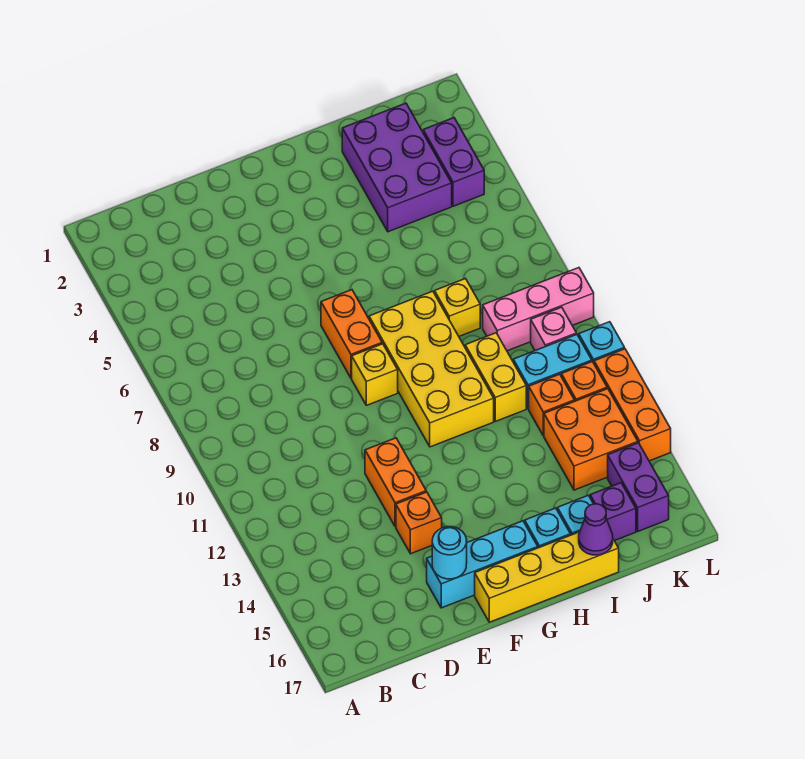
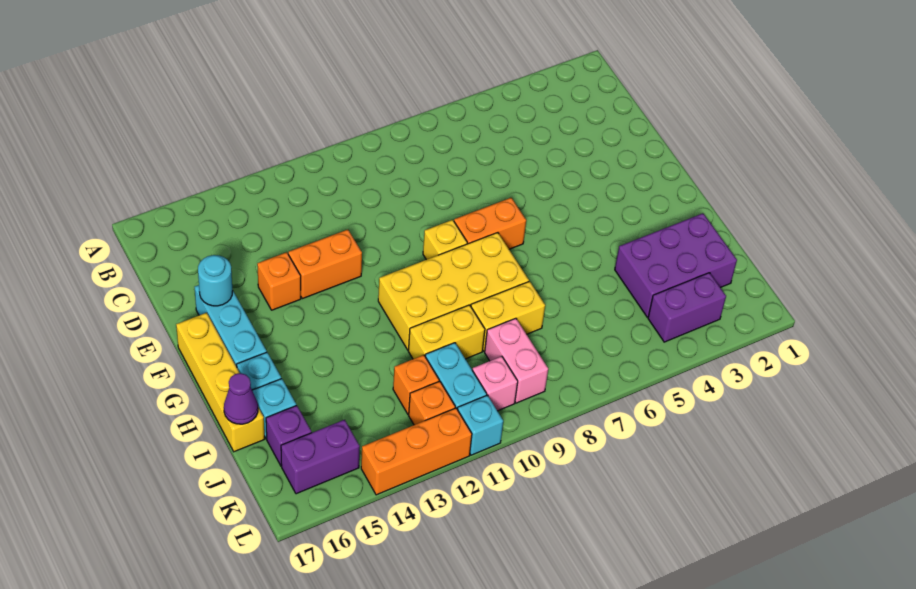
yellow brick I8 level 1 -> yellow brick I8:I9 level 1
pink brick J9:L9 level 1 -> pink brick J9:K9 level 1
orange brick J13:K14 level 1 -> none

